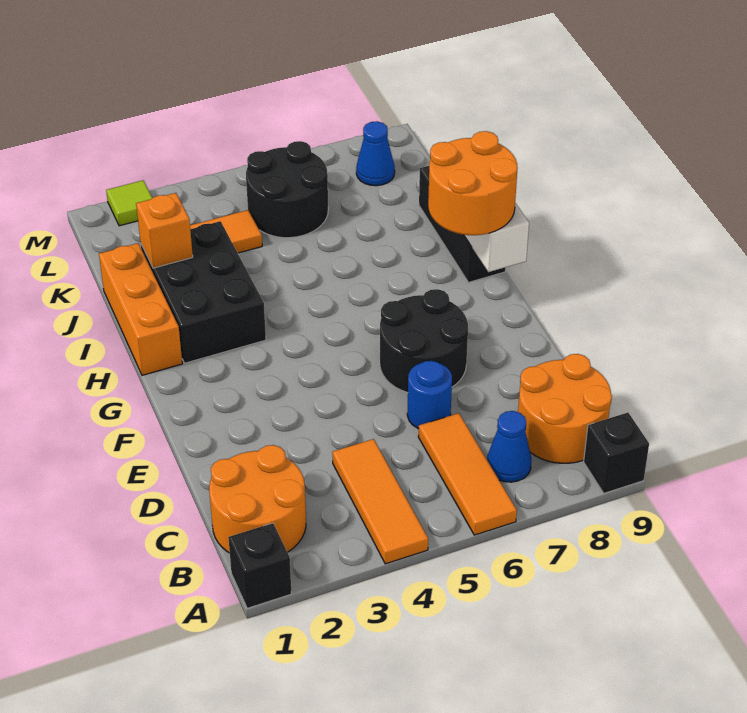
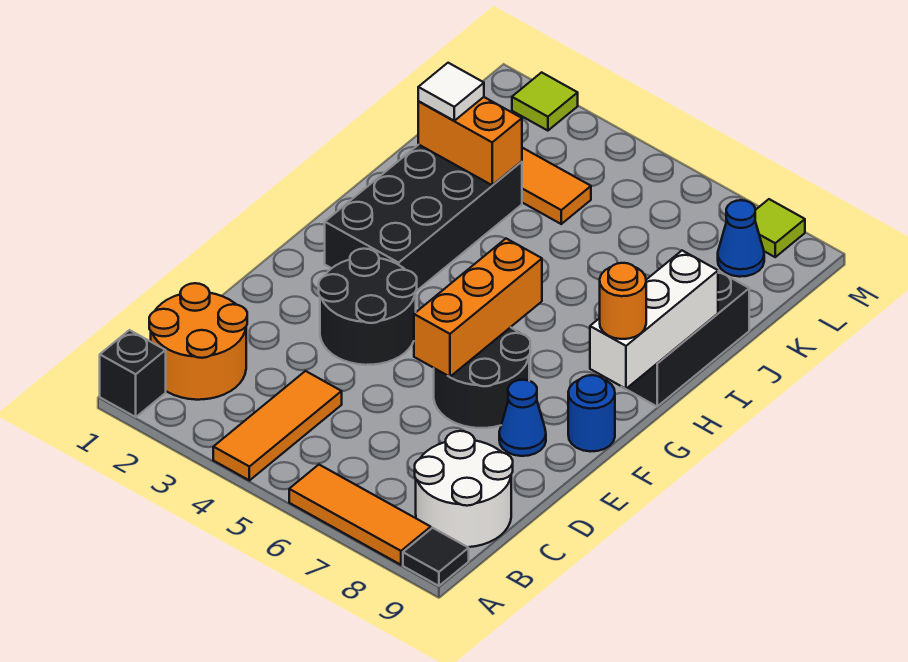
orange tile A6:C6 level 1 -> orange tile A6:A8 level 1
black brick A9 level 1 -> black tile A9 level 1
blue cone B7 level 1 -> blue cone E8 level 1
orange round brick B8:C9 level 1 -> white round brick B8:C9 level 1
blue round brick D6 level 1 -> blue round brick F9 level 1
orange round brick G8:H9 level 3 -> orange round brick G9 level 3
orange brick H1:J1 level 1 -> orange brick E6:G6 level 2
black brick H2:J3 level 1 -> black brick G2:J3 level 1
orange brick J2 level 2 -> orange brick J2:J3 level 2
none -> white tile J2 level 3
black round brick K5:L6 level 1 -> black round brick E3:F4 level 1
none -> lime tile M8 level 1

